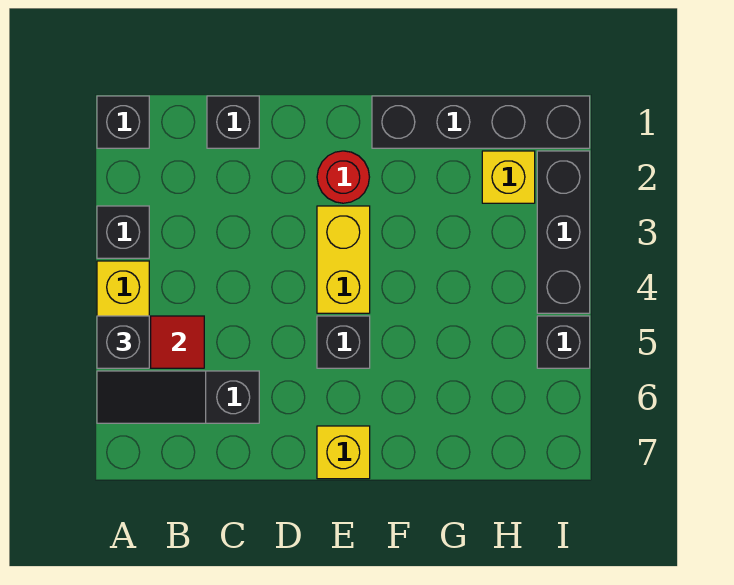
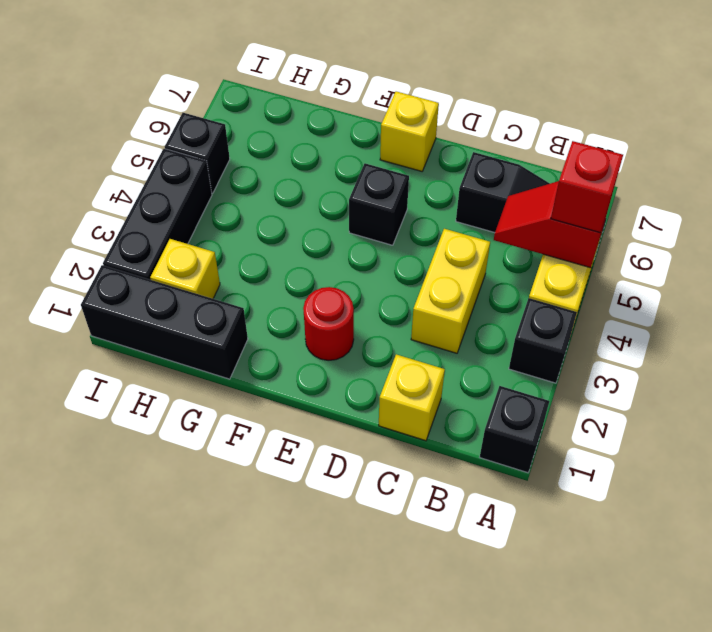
black brick A5 level 3 -> red brick A5 level 3
black brick C1 level 1 -> yellow brick C1 level 1
yellow brick E3:E4 level 1 -> yellow brick C3:C4 level 1
black brick F1:I1 level 1 -> black brick G1:I1 level 1

